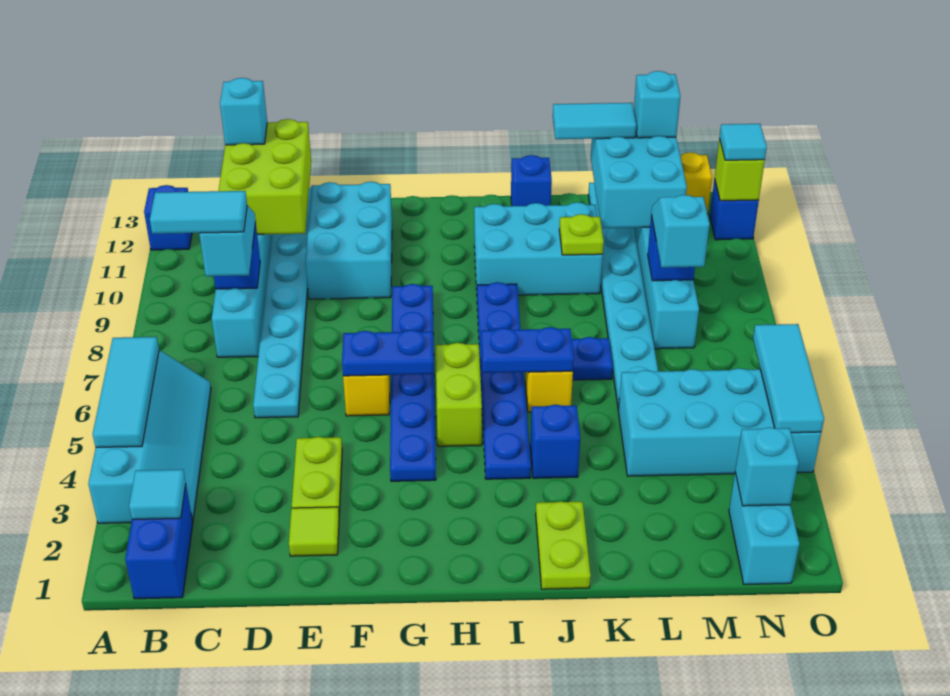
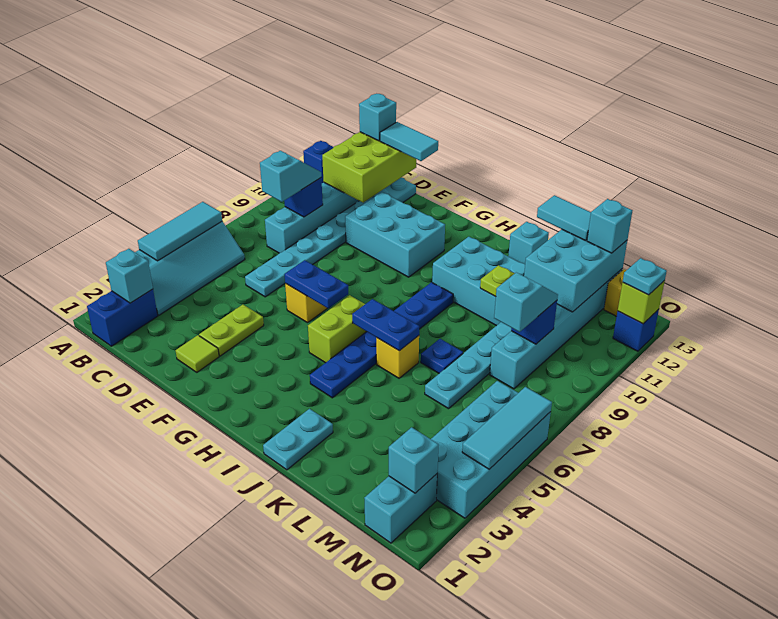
cyan tile B2 level 2 -> cyan brick B2 level 2
cyan tile B8:C8 level 4 -> cyan tile D13:E13 level 3
cyan brick E10:F12 level 1 -> cyan brick E10:G11 level 1
blue plate G4:G9 level 1 -> none
lime plate J1:J2 level 1 -> cyan plate J1:J2 level 1
blue brick J4 level 1 -> none
blue brick J13 level 1 -> cyan brick J13 level 1
cyan brick L4:O5 level 1 -> cyan brick N3:O6 level 1
cyan tile O12 level 3 -> cyan plate O12 level 3

